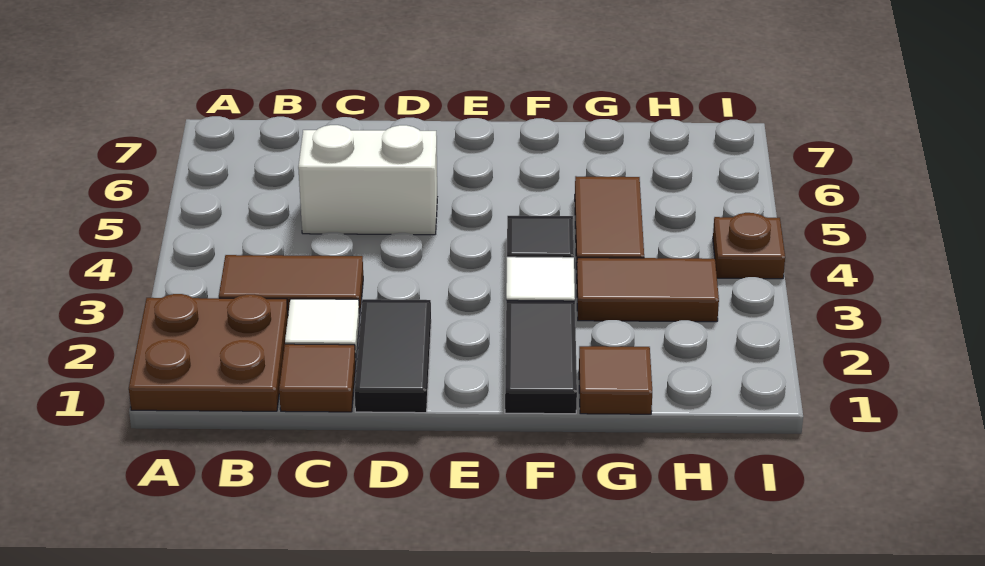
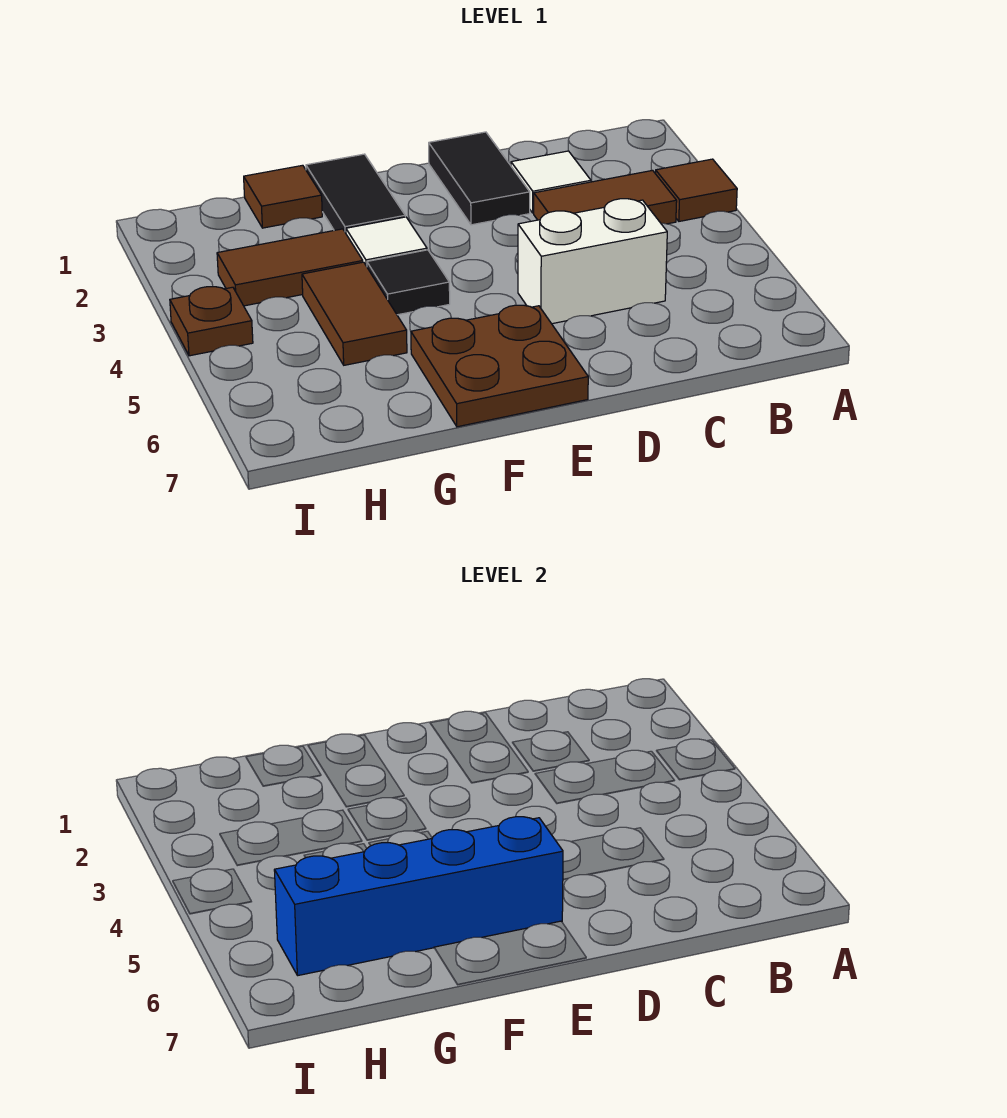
brown plate A1:B2 level 1 -> brown plate E6:F7 level 1
brown tile C1 level 1 -> brown tile A3 level 1
none -> blue brick E6:H6 level 2

